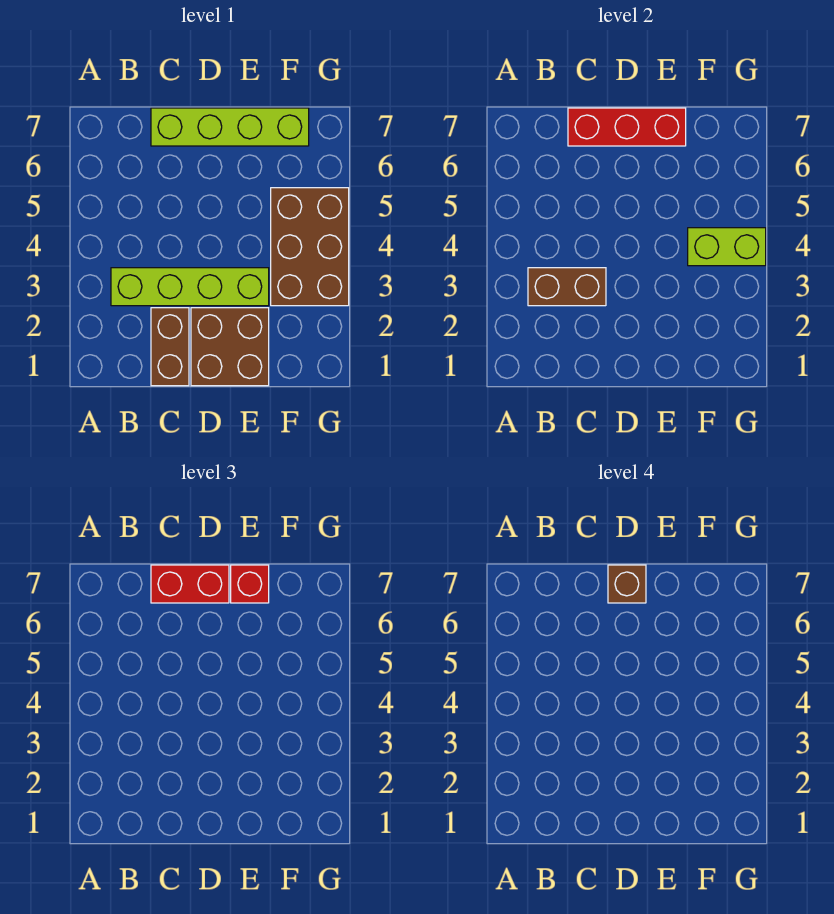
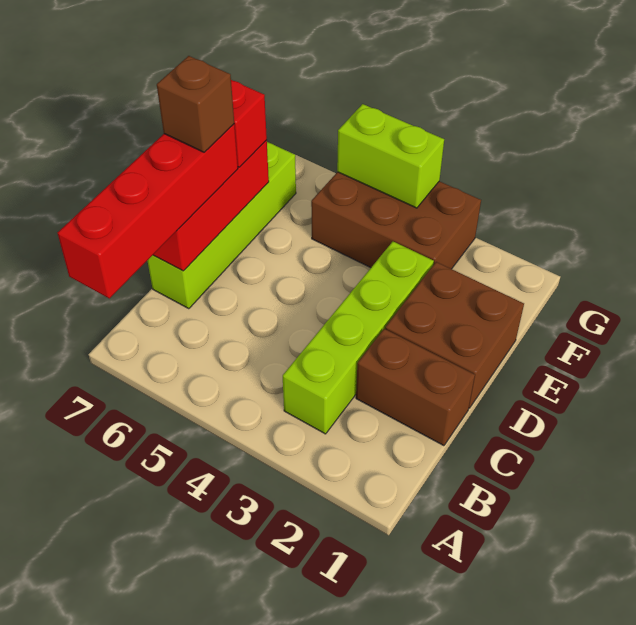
brown brick B3:C3 level 2 -> none
red brick C7:D7 level 3 -> red brick A7:D7 level 3
lime brick F4:G4 level 2 -> lime brick G4:G5 level 2

